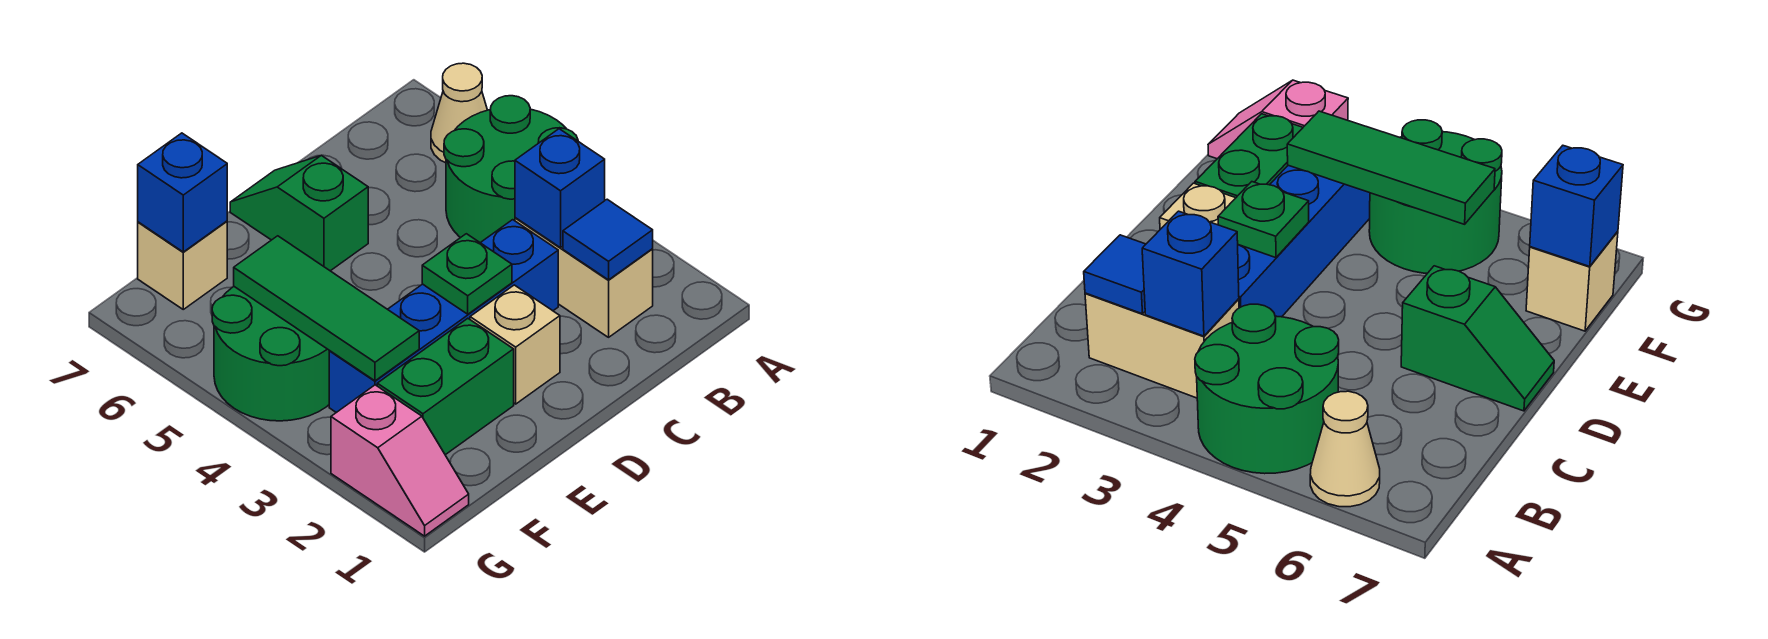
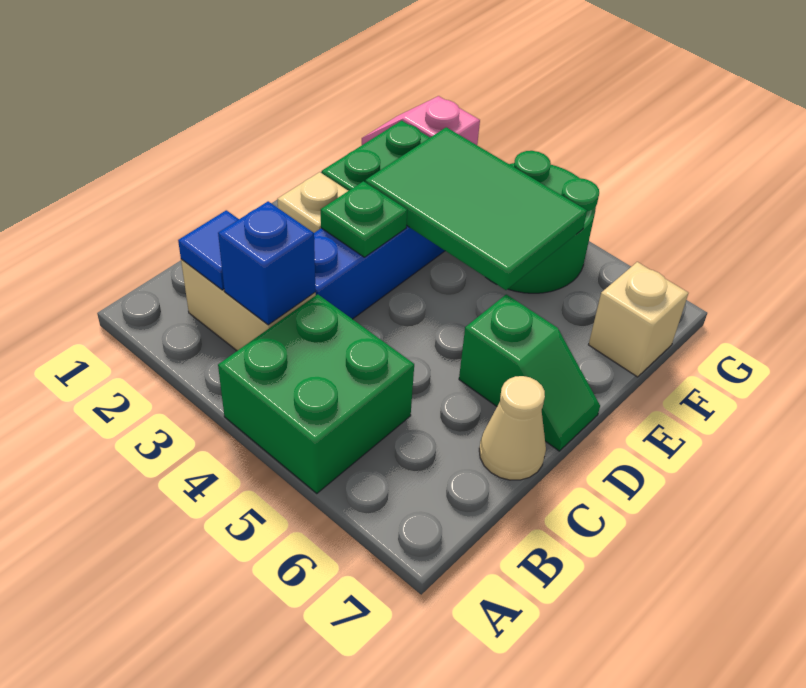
green round brick A4:B5 level 1 -> green brick A4:B5 level 1
tan cone A6 level 1 -> tan cone C7 level 1
green tile F3:F5 level 2 -> green tile E3:F5 level 2
blue brick F7 level 2 -> none

